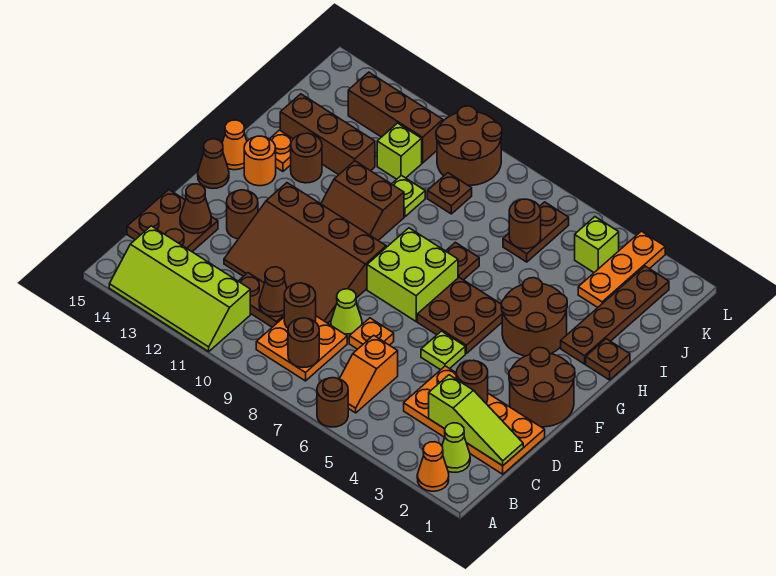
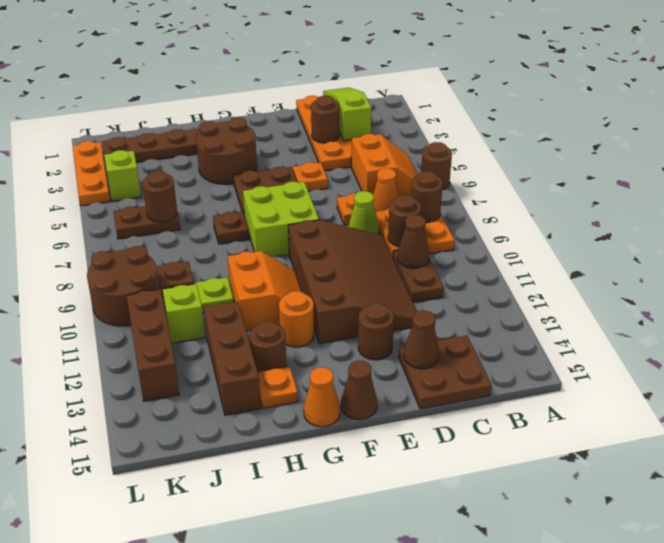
orange cone A2 level 1 -> orange cone C7 level 1
lime slope A11:B14 level 1 top B -> none
lime cone B2 level 1 -> none
orange slope B6:C6 level 1 top C -> orange slope B5:C6 level 1 top C
brown round brick E1:F2 level 1 -> none
lime plate E5 level 1 -> orange plate E5 level 1
brown slope G10:H11 level 1 top H -> orange slope G10:H11 level 1 top H
orange round brick G14 level 1 -> orange round brick G12 level 1
brown plate H1 level 1 -> none
orange plate J3:L3 level 1 -> orange plate L2:L4 level 1

